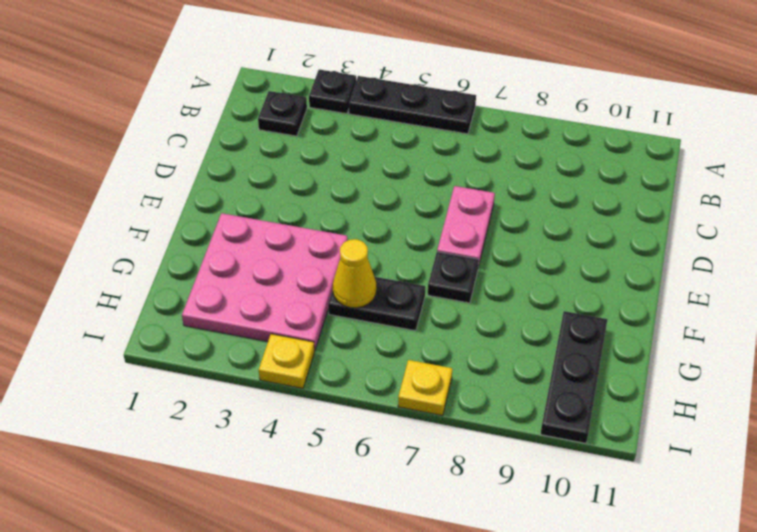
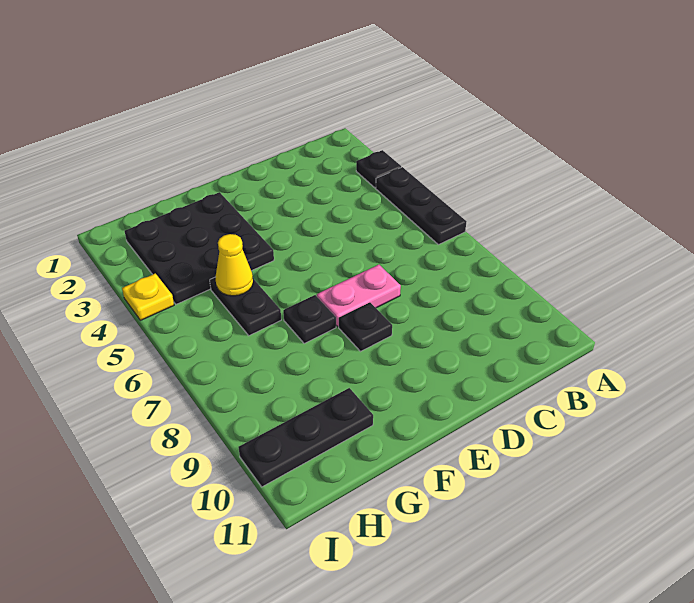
black plate B2 level 1 -> black plate E8 level 1
pink plate F2:H4 level 1 -> black plate F2:H4 level 1
yellow plate I7 level 1 -> none

